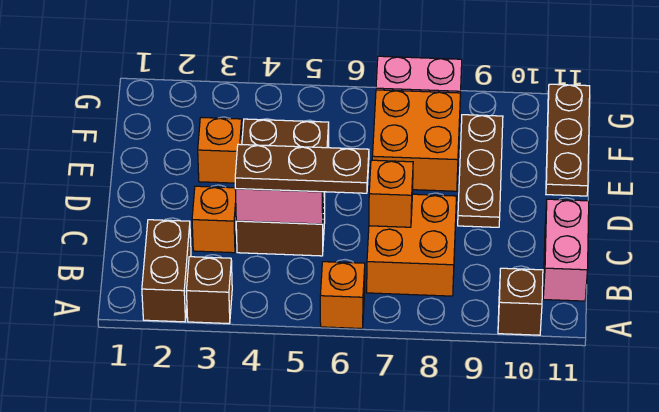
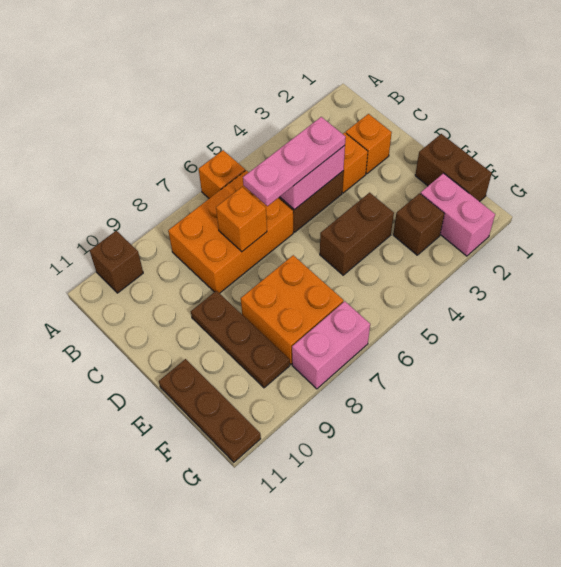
brown brick A2:B2 level 1 -> brown brick E1:F1 level 1
brown brick A3 level 1 -> brown brick F3 level 1
orange brick B7:C8 level 1 -> orange brick B6:C8 level 1
pink brick B11:C11 level 1 -> pink brick F2:G2 level 1
brown plate C4:C6 level 3 -> pink plate C4:C6 level 3
orange brick E3 level 1 -> orange brick C2 level 1

